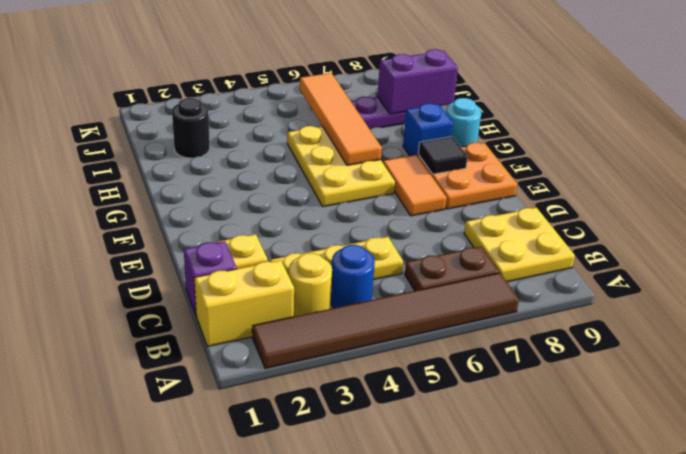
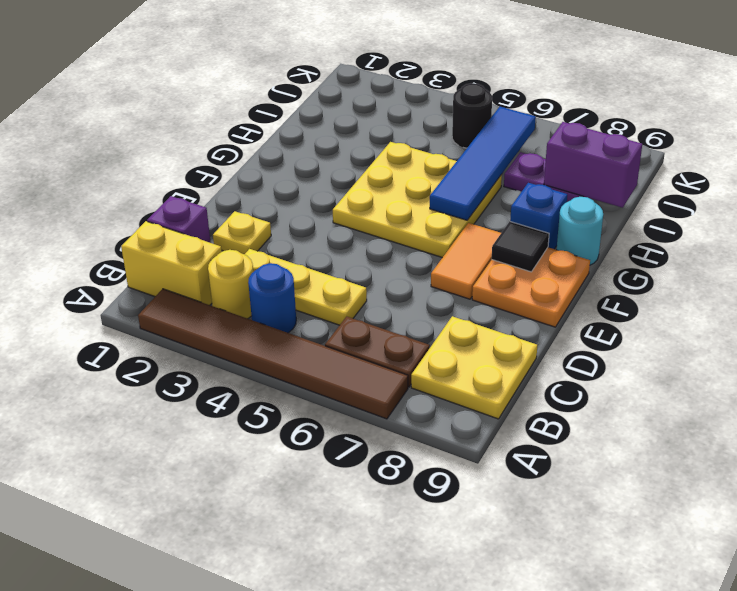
yellow plate F5:H6 level 1 -> yellow plate F4:H6 level 1
orange tile G6:J6 level 2 -> blue tile G6:J6 level 2
black round brick I2 level 1 -> black round brick J5 level 1

